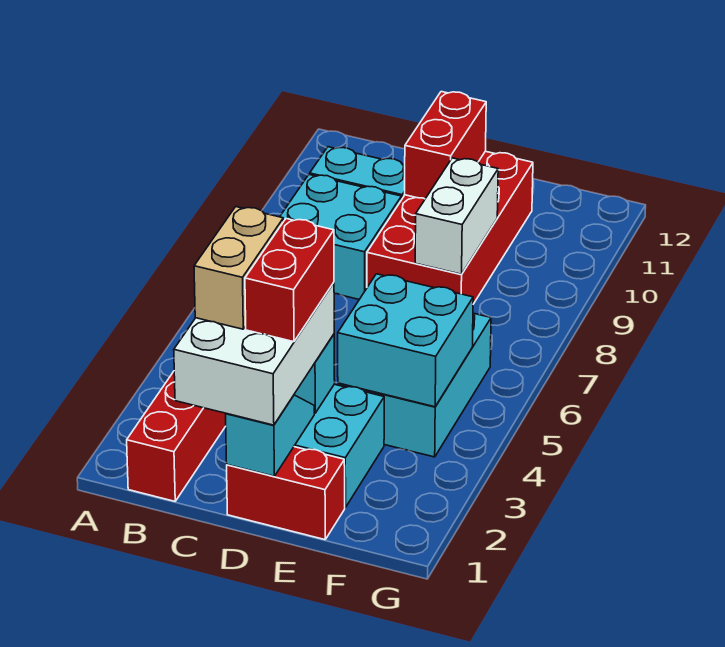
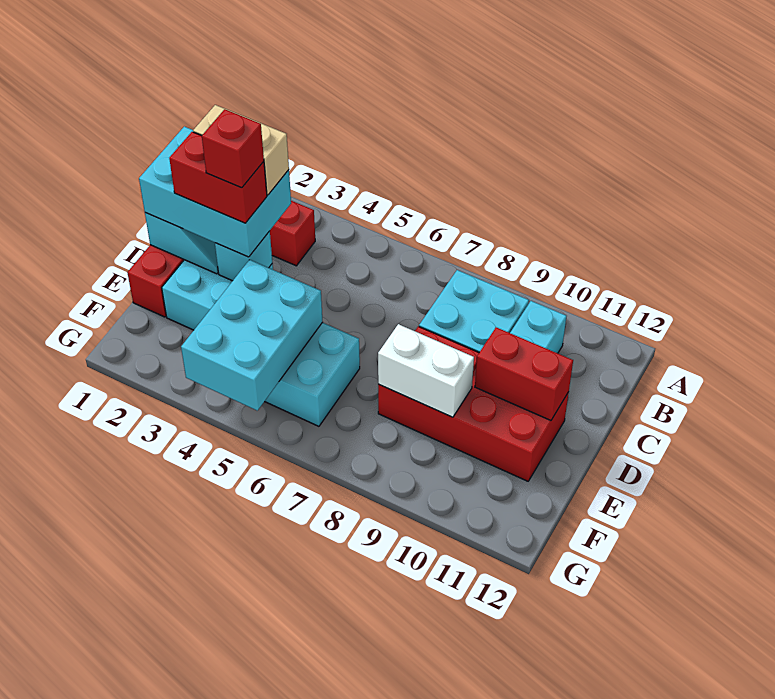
white brick C1:D3 level 3 -> cyan brick C1:D3 level 3
none -> red brick D3 level 5
cyan brick E4:F5 level 2 -> cyan brick E4:G5 level 2

